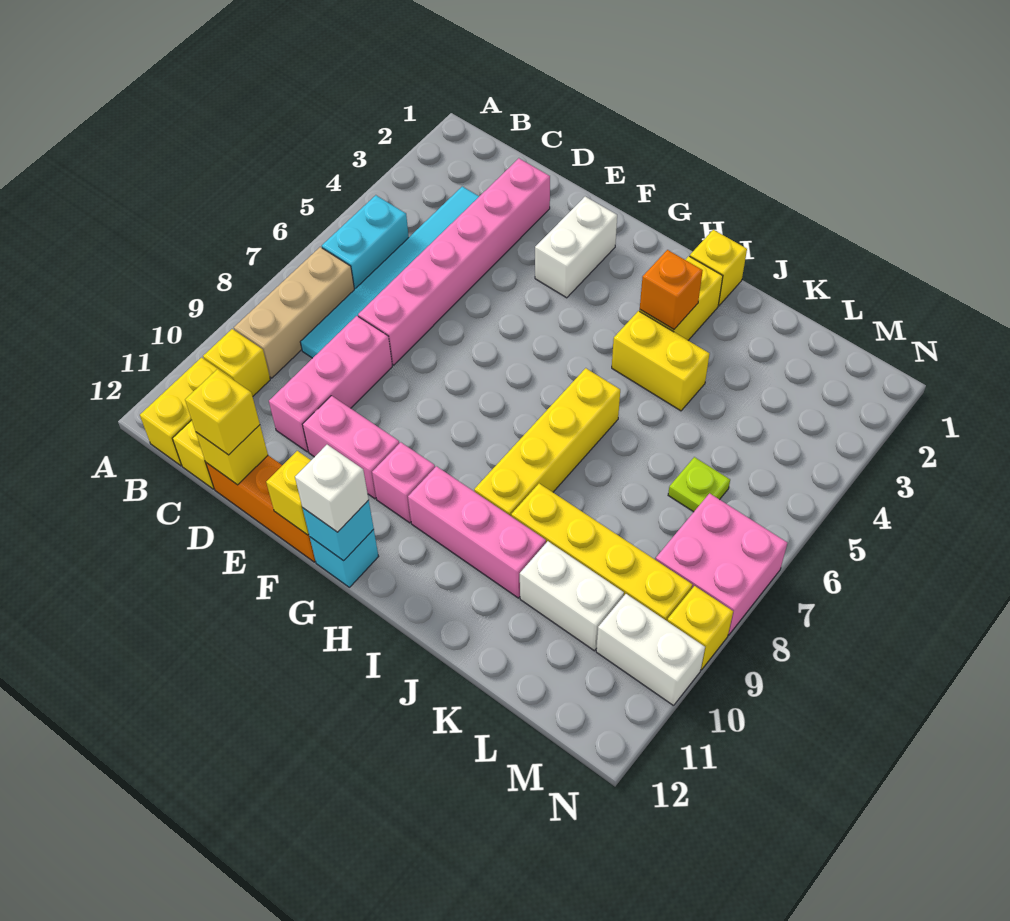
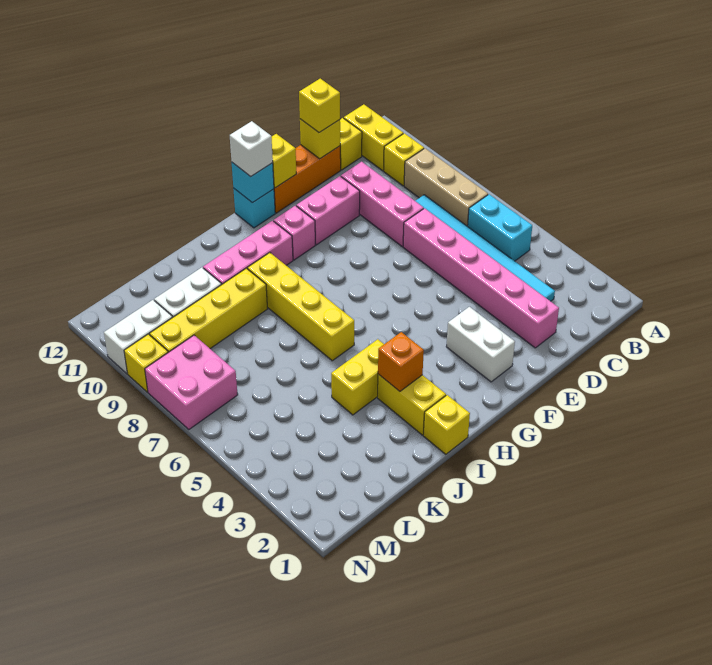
lime plate L6 level 1 -> none

